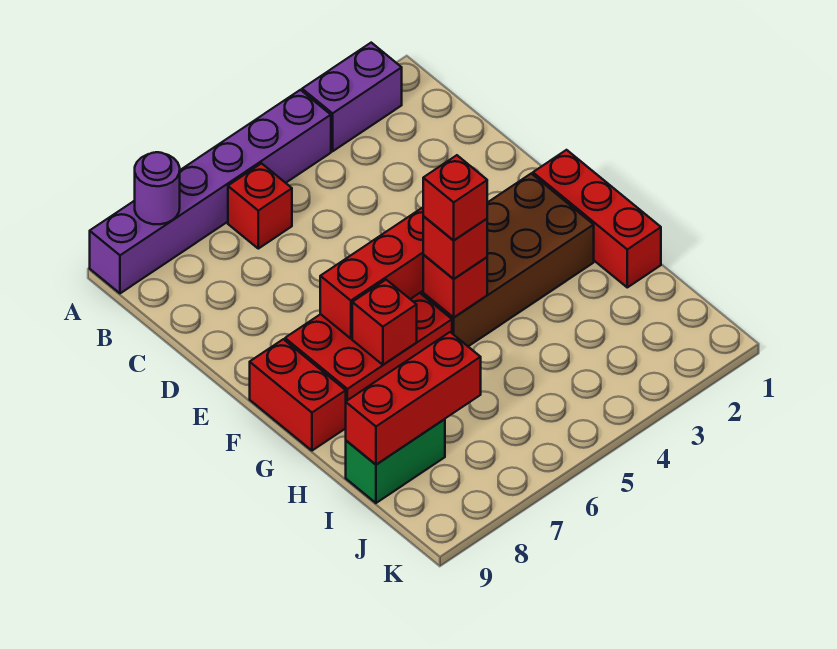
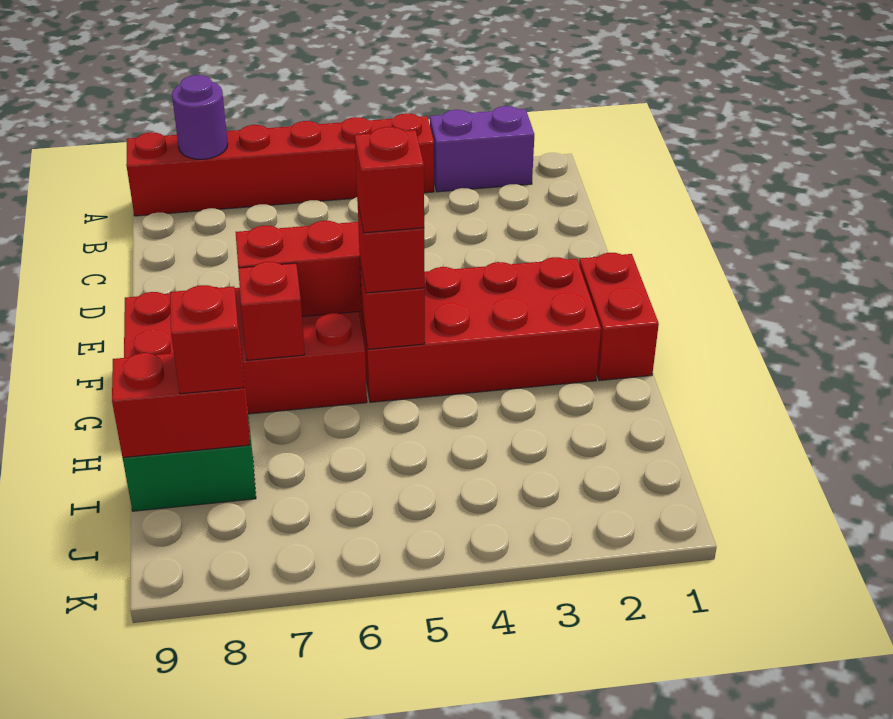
purple brick A4:A9 level 1 -> red brick A4:A9 level 1
red brick B6 level 1 -> red brick I8 level 3
red brick F1:H1 level 1 -> red brick F1:G1 level 1
brown brick F2:G5 level 1 -> red brick F2:G5 level 1
red brick I7:I9 level 2 -> red brick I8:I9 level 2

